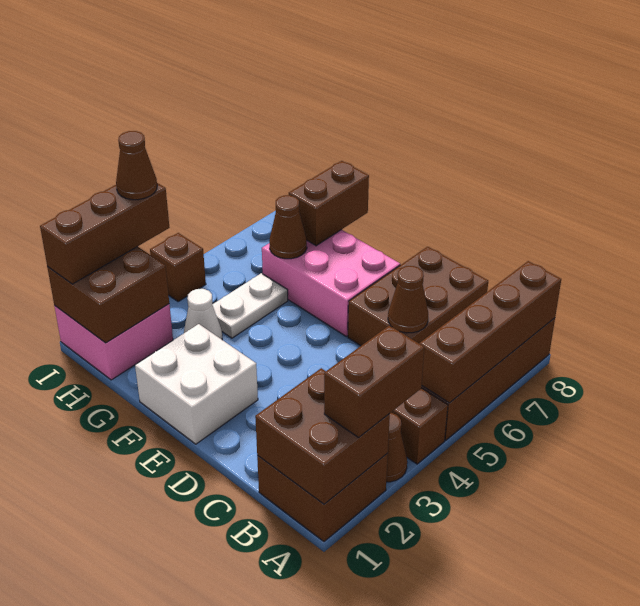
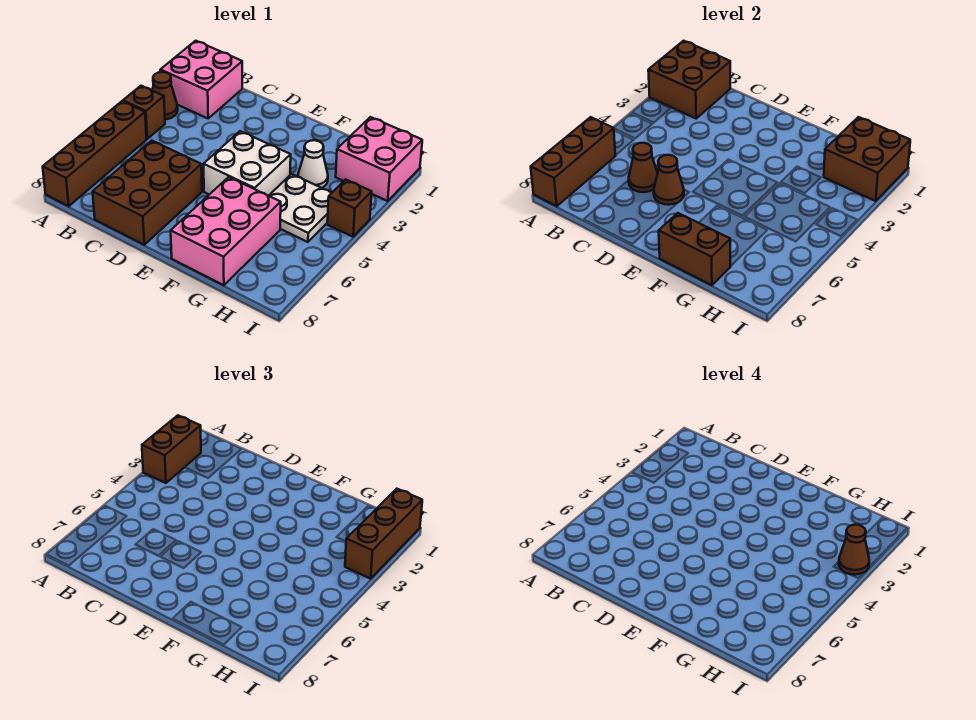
brown brick A1:B2 level 1 -> pink brick A1:B2 level 1
brown brick A5:A8 level 2 -> brown brick A6:A8 level 2
white brick E1:F2 level 1 -> white brick E4:F5 level 1
pink brick E6:G7 level 1 -> pink brick F6:G8 level 1
white plate G4:G5 level 1 -> white plate G4:H5 level 1
brown cone G6 level 2 -> brown cone D6 level 2
brown brick G7:G8 level 2 -> brown brick F8:G8 level 2

